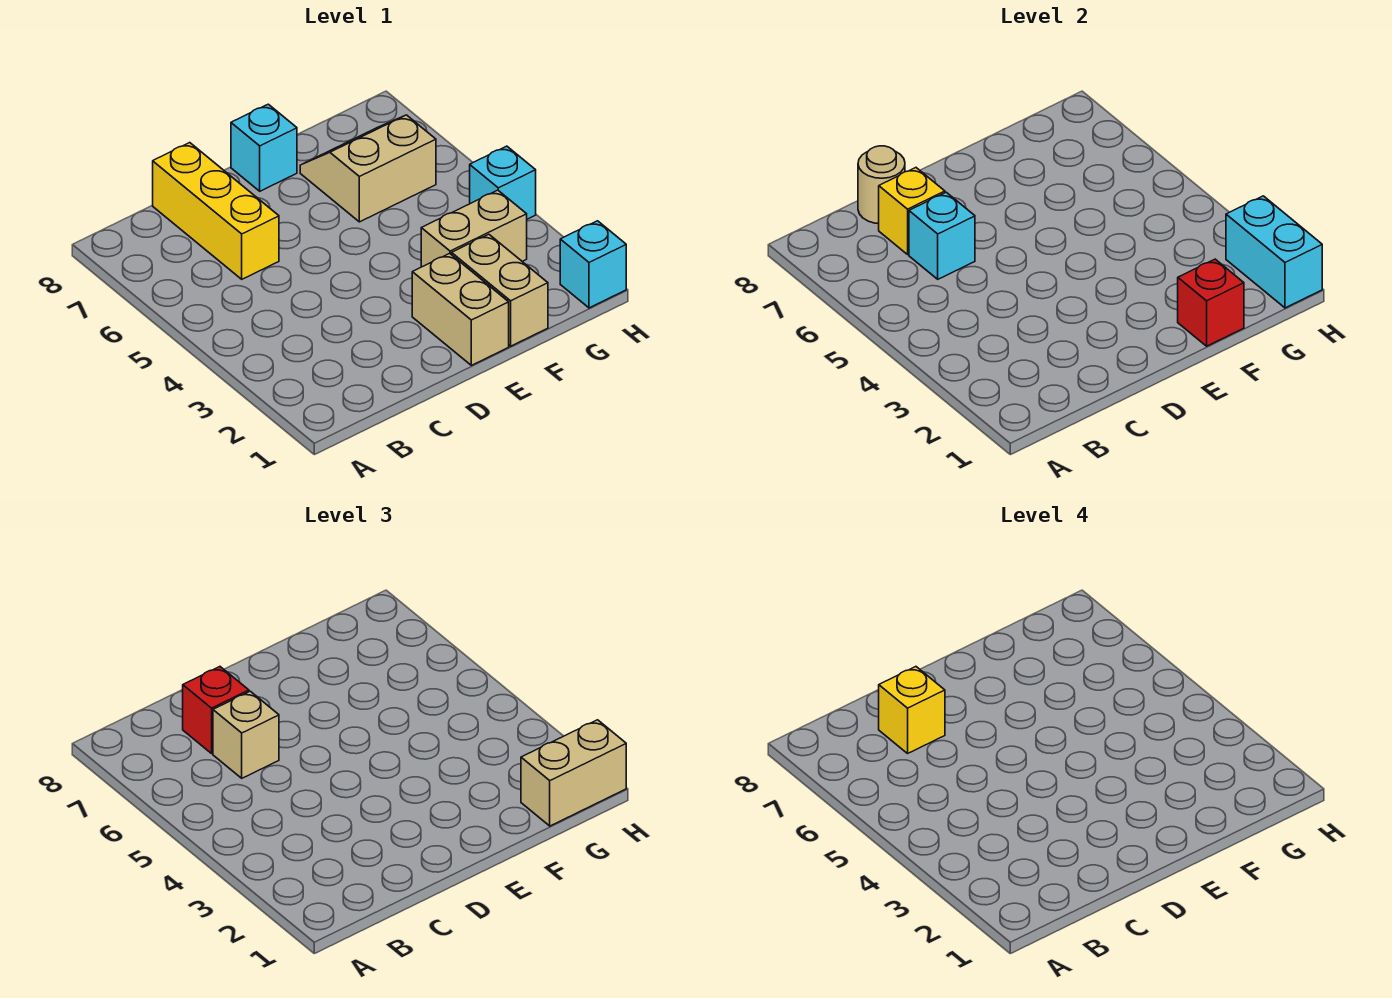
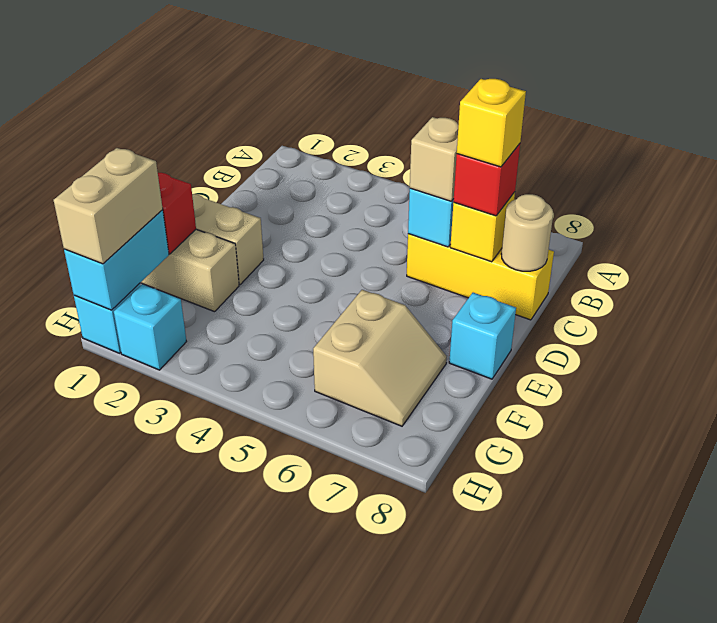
tan brick F3:G3 level 1 -> none
cyan brick H1:H2 level 2 -> cyan brick G1:H1 level 2
cyan brick H4 level 1 -> cyan brick H2 level 1

